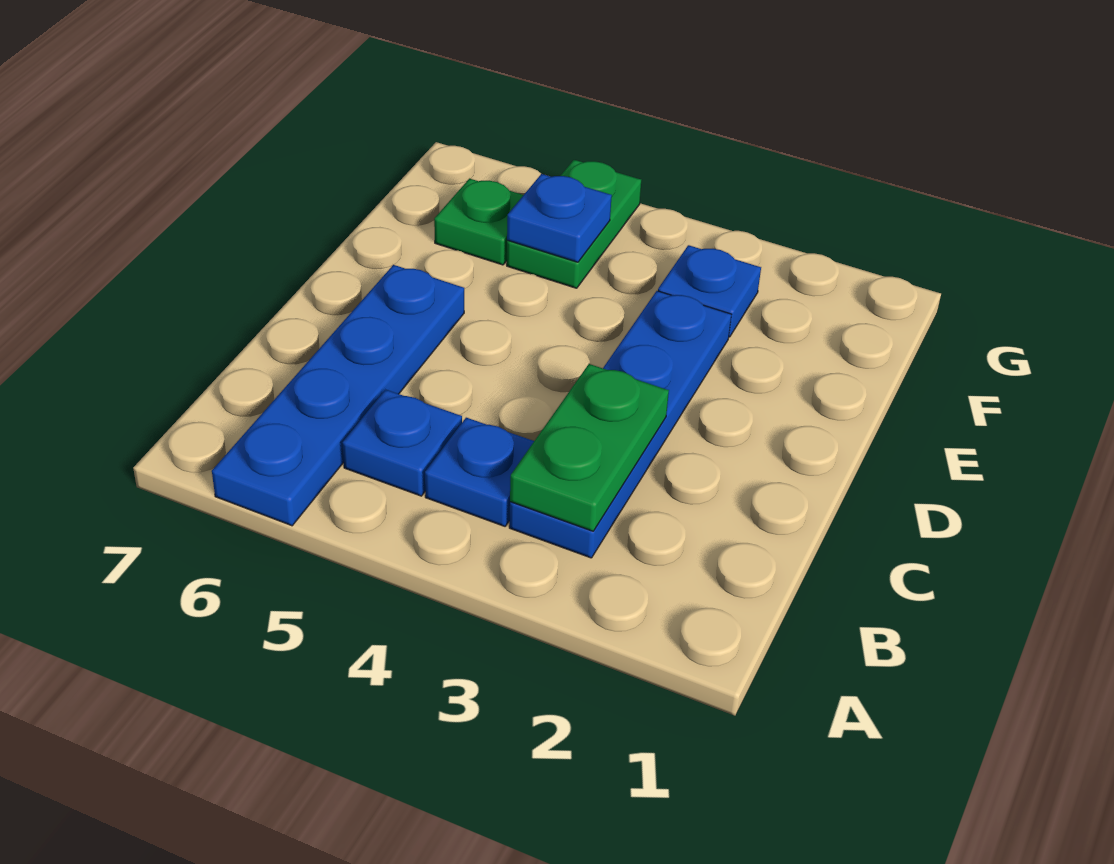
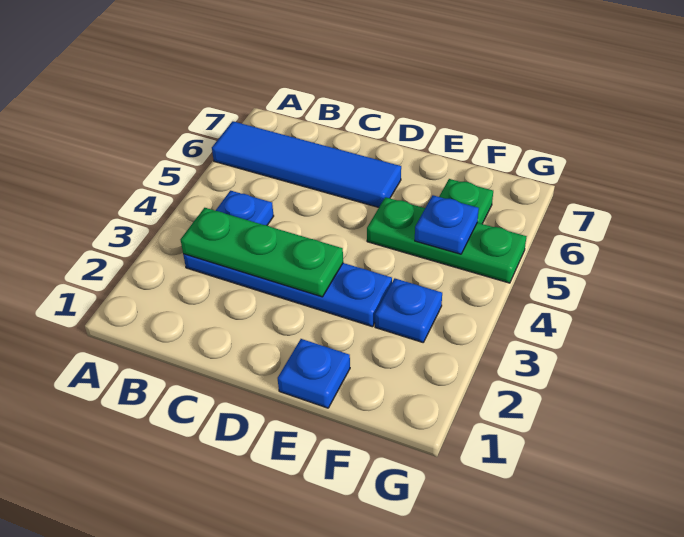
blue plate A6:D6 level 1 -> blue tile A6:D6 level 1
green plate B3:C3 level 2 -> green plate B3:D3 level 2
blue plate B5 level 1 -> blue plate E1 level 1
green plate F5:G5 level 1 -> green plate E5:G5 level 1

